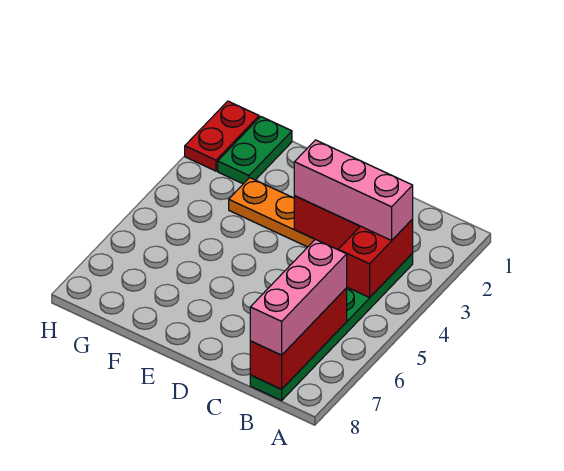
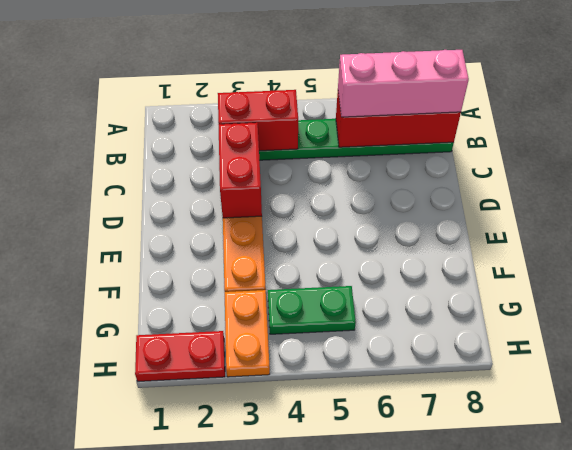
pink brick B3:D3 level 3 -> none
green plate G1:G2 level 1 -> green plate G4:G5 level 1
none -> orange plate G3:H3 level 1

